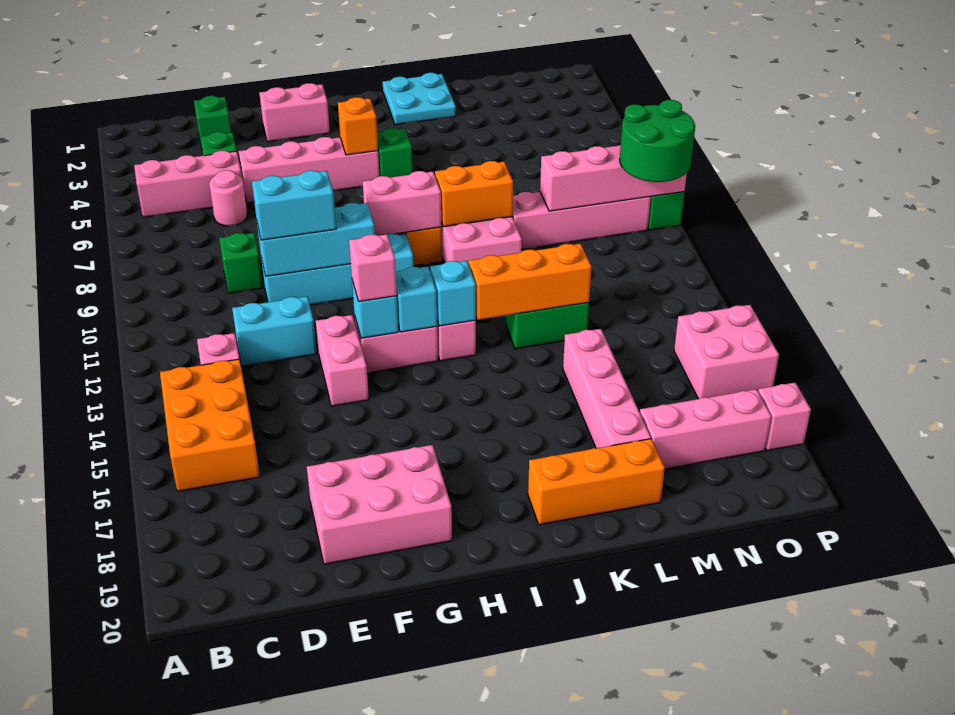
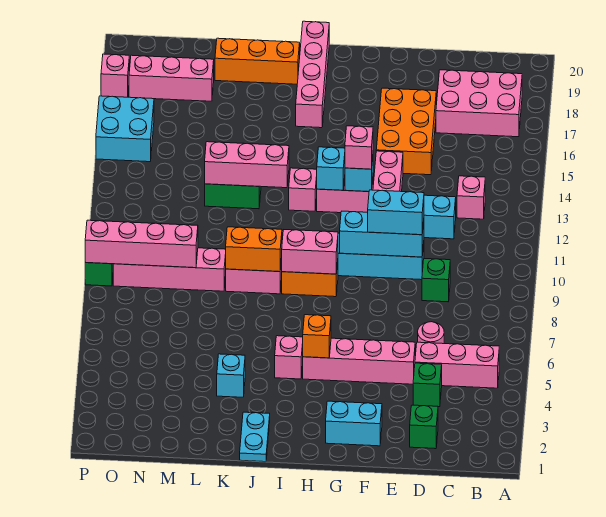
orange brick B14:C16 level 1 -> orange brick E15:F17 level 1
pink brick E18:G19 level 1 -> pink brick B17:D18 level 1
pink brick F2:G2 level 1 -> cyan brick F2:G2 level 1
green brick I5 level 1 -> pink brick I5 level 1
cyan brick I13 level 2 -> cyan brick K4 level 1
cyan plate J1:K2 level 1 -> cyan plate J1:J2 level 1
orange brick J13:L13 level 2 -> pink brick J13:L13 level 2
pink brick L15:L18 level 1 -> pink brick I17:I20 level 1
green round brick O9:P10 level 3 -> none
pink brick O15:P16 level 1 -> cyan brick O15:P16 level 1

